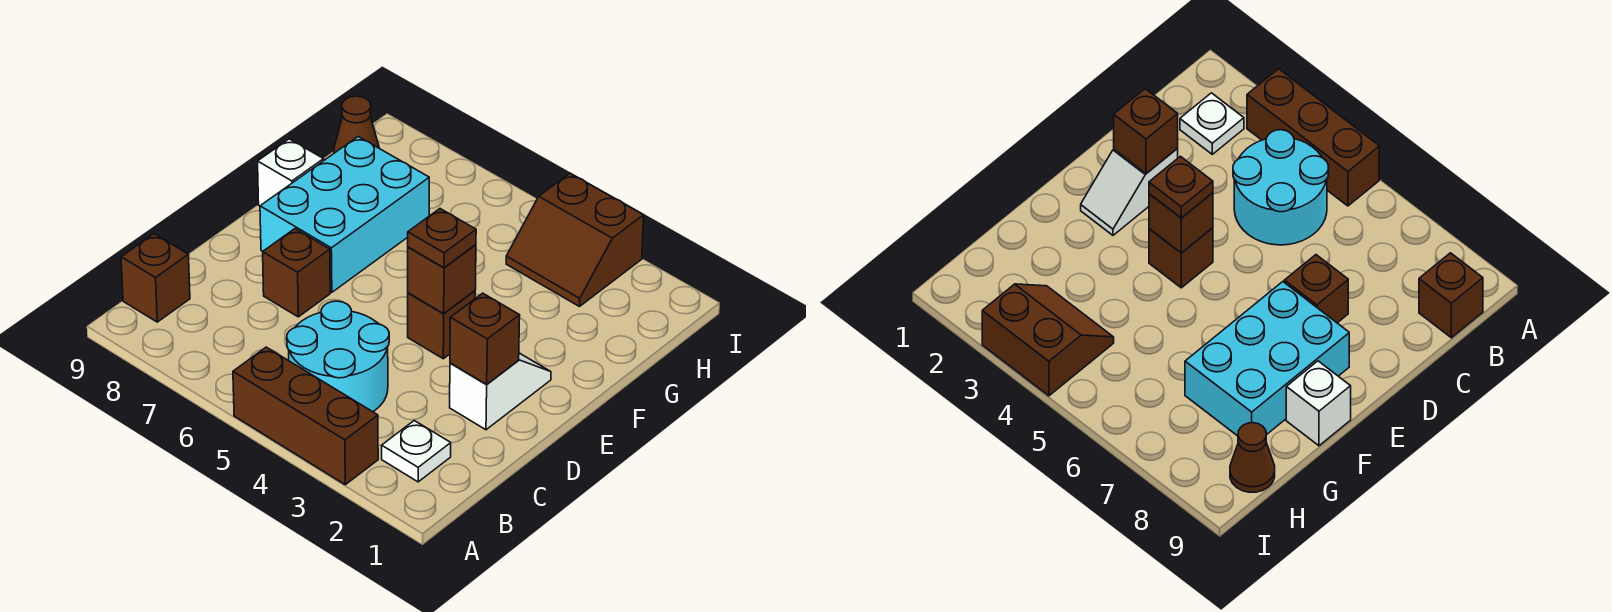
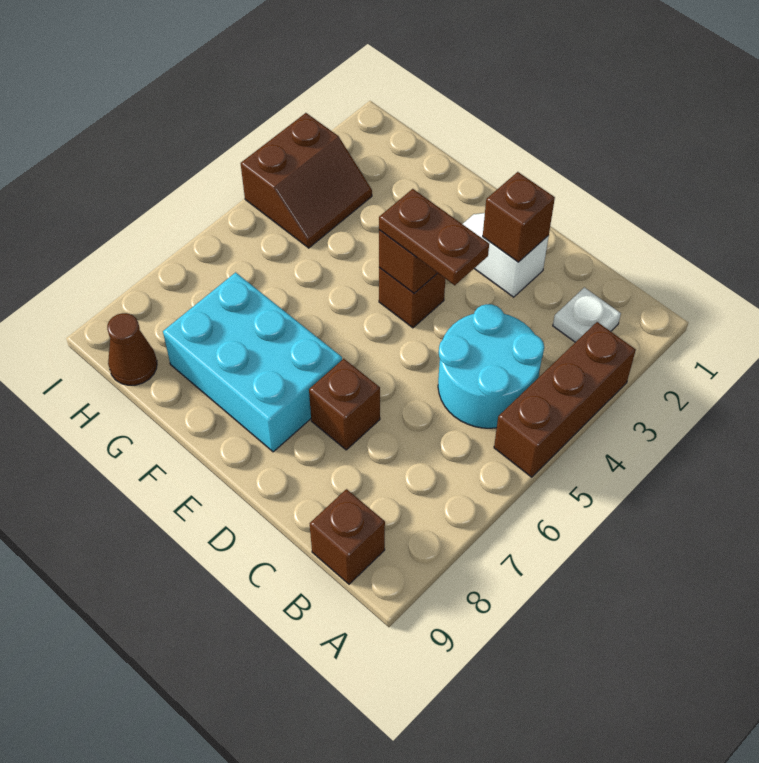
brown plate E4 level 3 -> brown plate D4:E4 level 3
white brick F9 level 1 -> none

